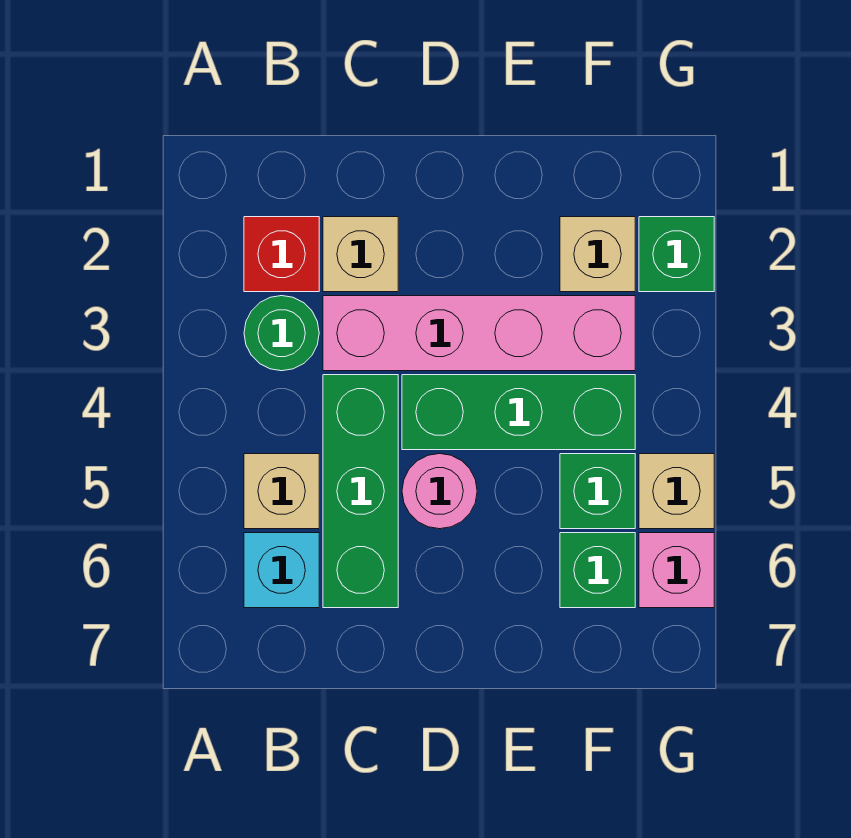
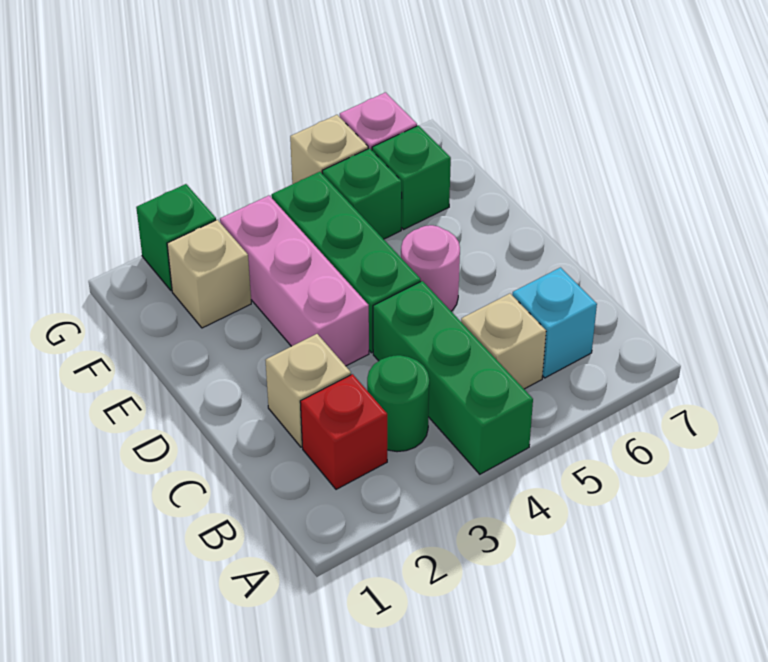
pink brick C3:F3 level 1 -> pink brick D3:F3 level 1
green brick C4:C6 level 1 -> green brick A4:C4 level 1

